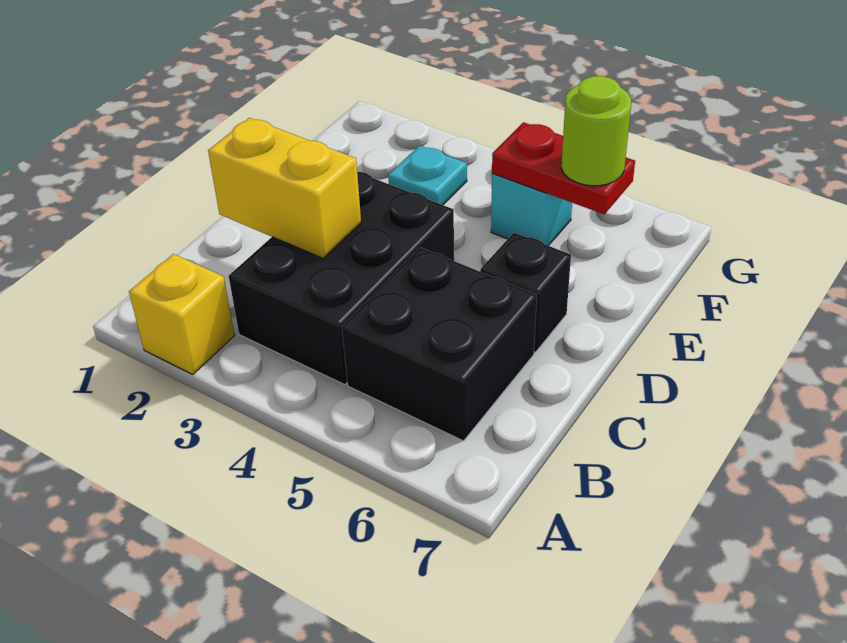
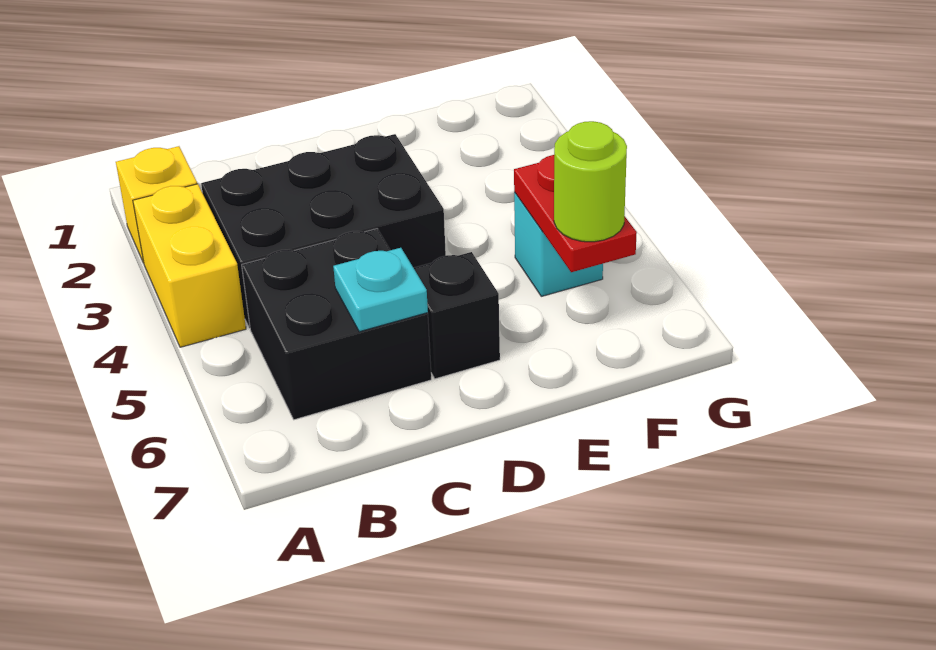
yellow brick C2:C3 level 2 -> yellow brick A3:A4 level 1
cyan plate F3 level 1 -> cyan plate C6 level 2

